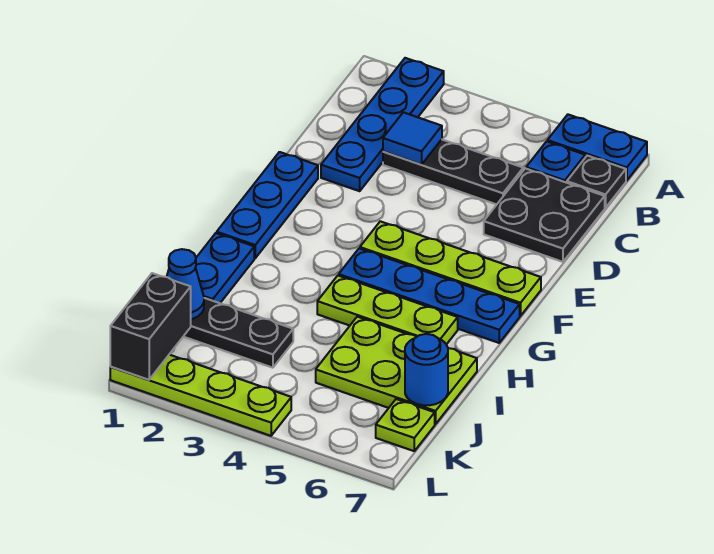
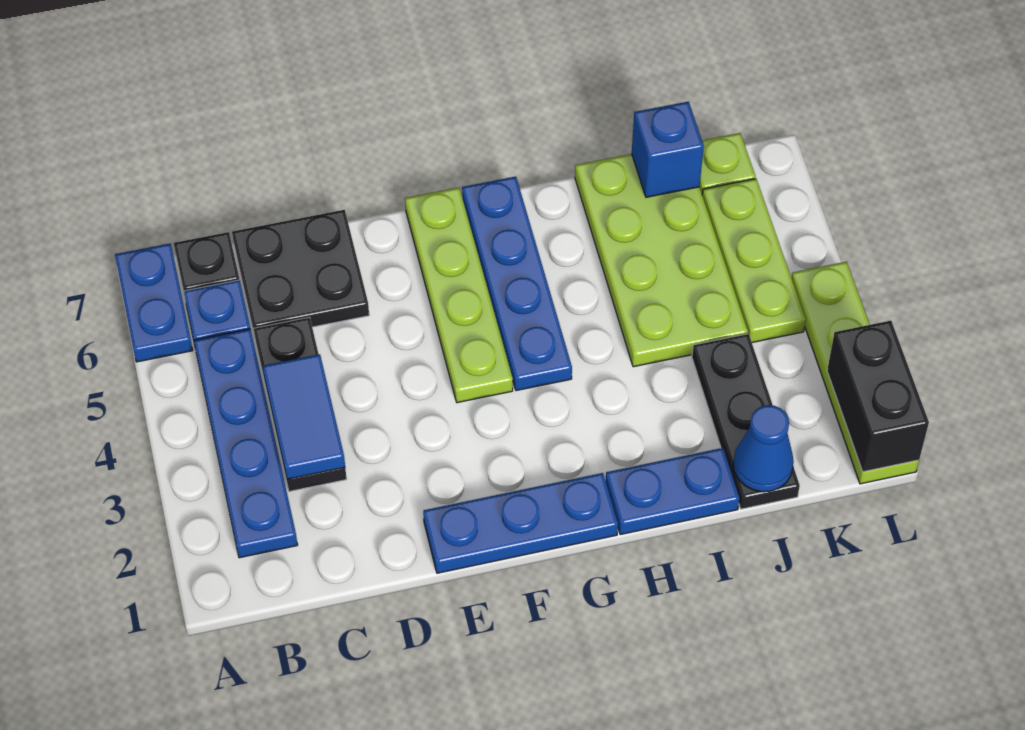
blue plate A2:D2 level 1 -> blue plate B2:B5 level 1
blue tile C3 level 2 -> blue tile C3:C4 level 2
lime plate H4:H6 level 1 -> lime plate K4:K6 level 1
lime plate I5:J7 level 1 -> lime plate I4:J7 level 1
blue round brick J7 level 2 -> blue brick J7 level 2
black brick K1:L1 level 2 -> black brick L1:L2 level 2

